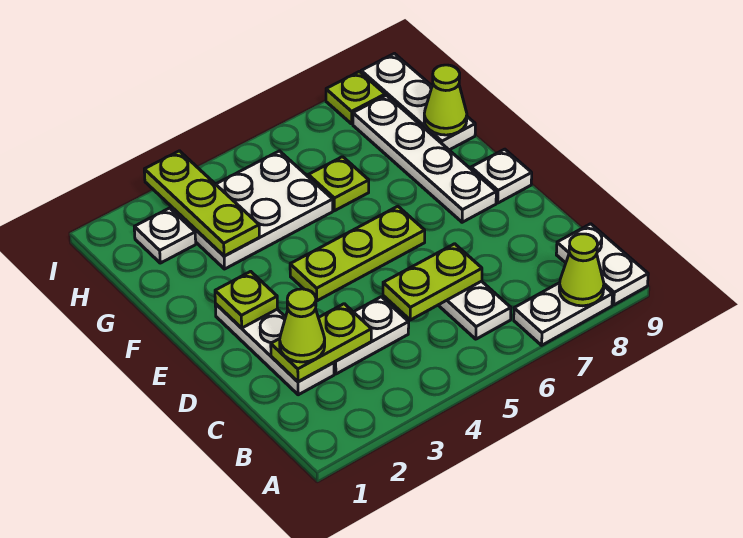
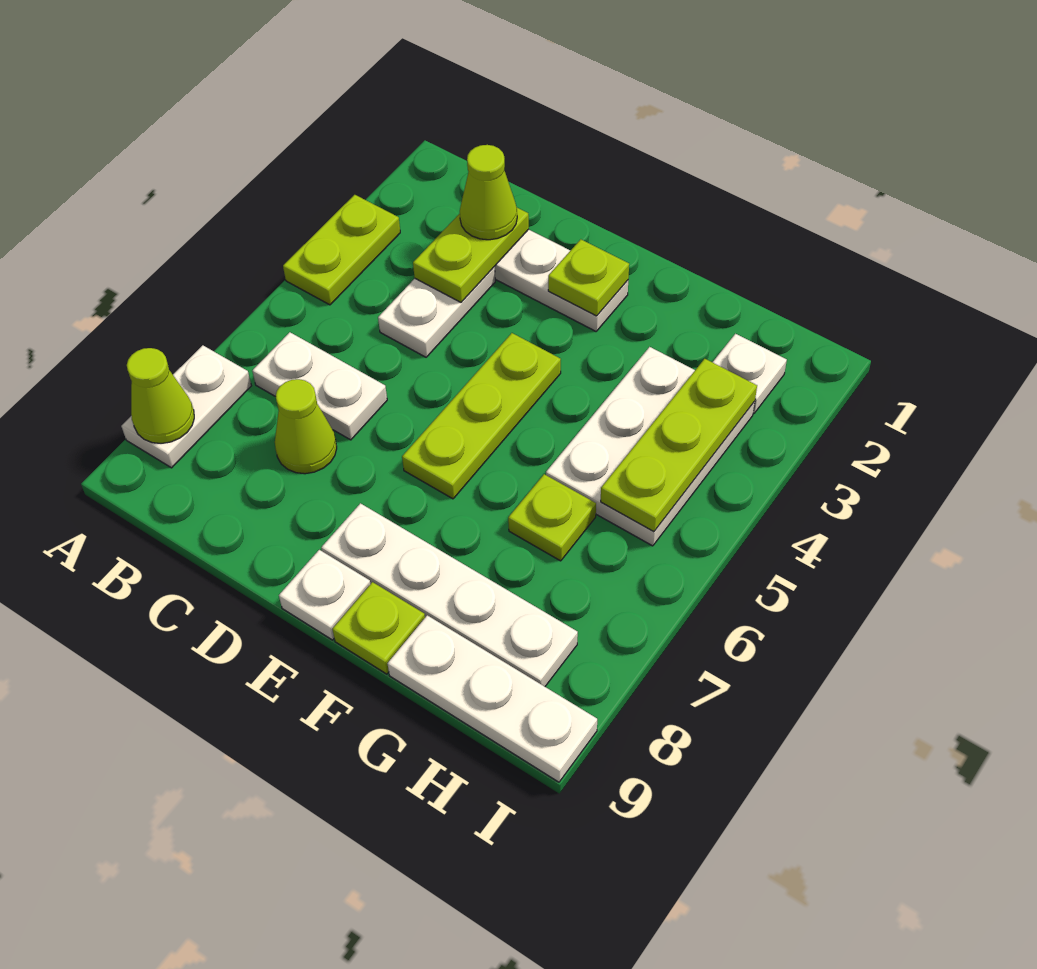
white plate A9:B9 level 1 -> none
lime plate C5:C6 level 2 -> lime plate A3:A4 level 1
lime plate G3:I3 level 2 -> lime plate H3:H5 level 2
lime cone G9 level 2 -> lime cone C7 level 1
lime plate I8 level 1 -> lime plate F9 level 1

